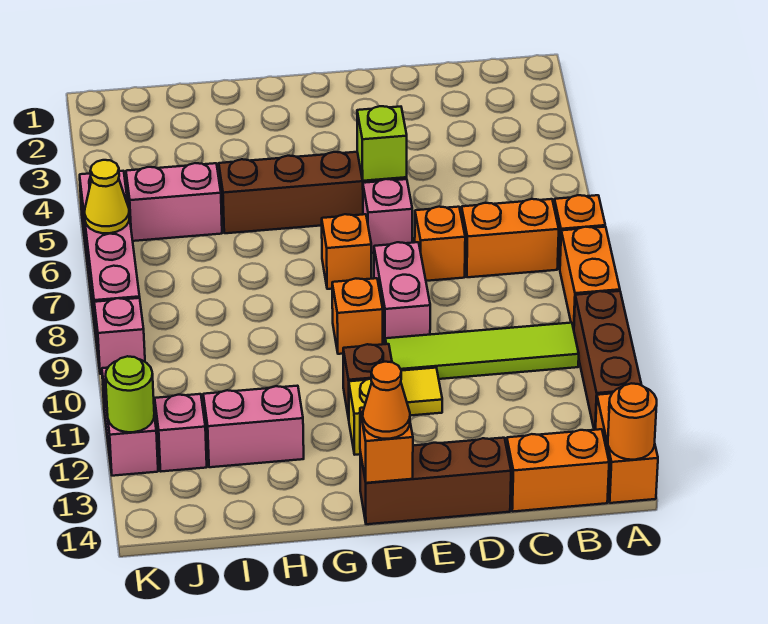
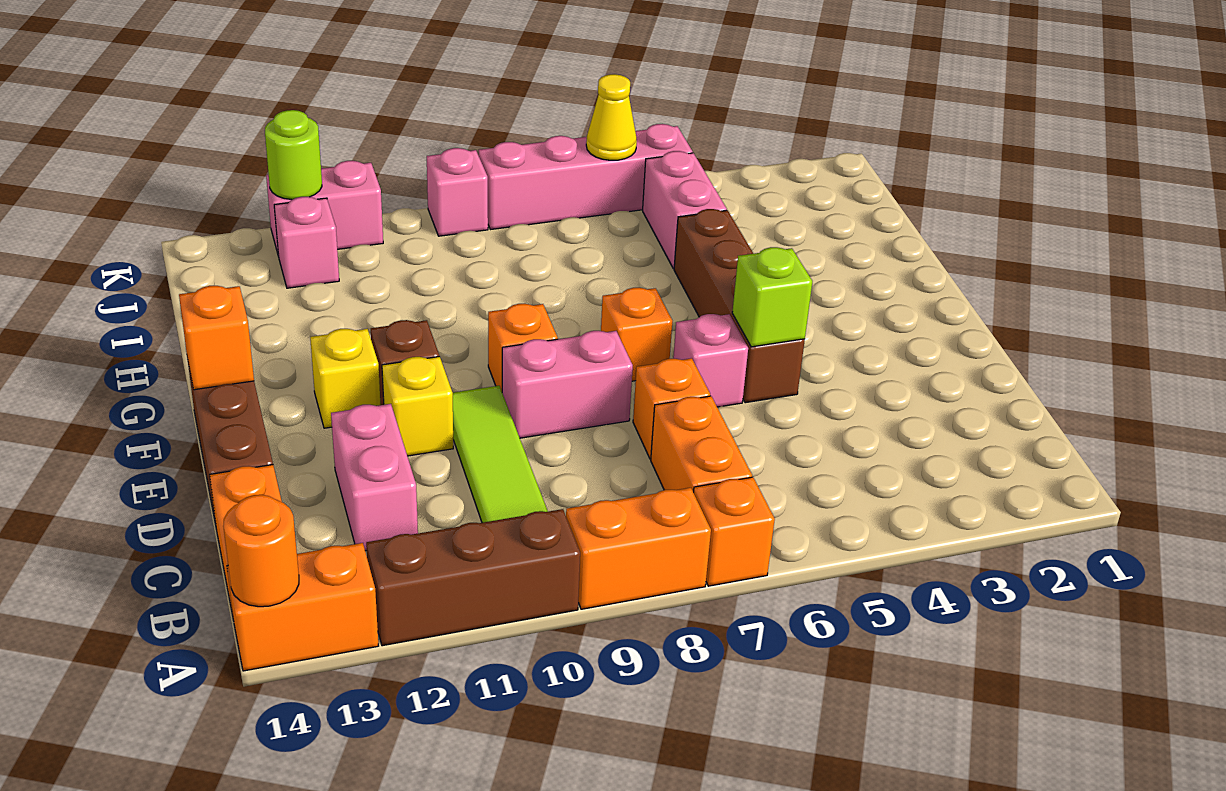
yellow tile E11 level 1 -> yellow brick E11 level 1
orange cone F14 level 3 -> none
pink brick H12:I12 level 1 -> pink brick C12:D12 level 1

